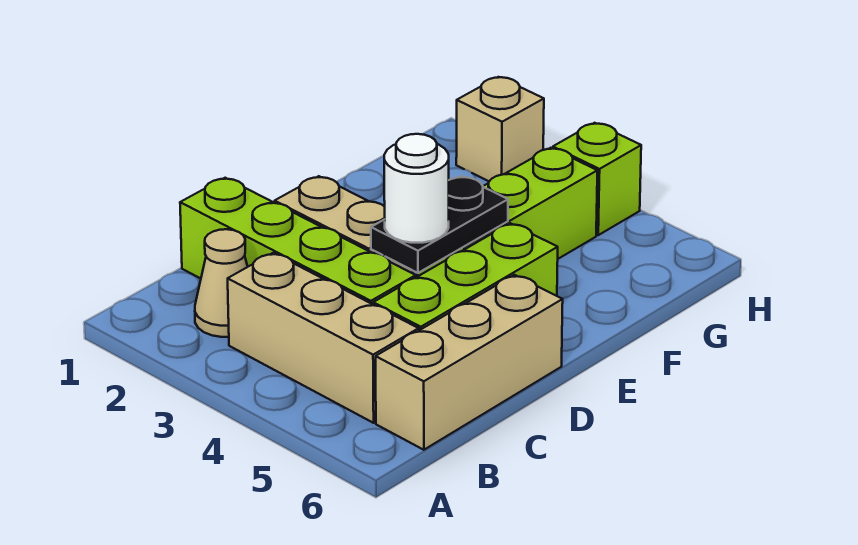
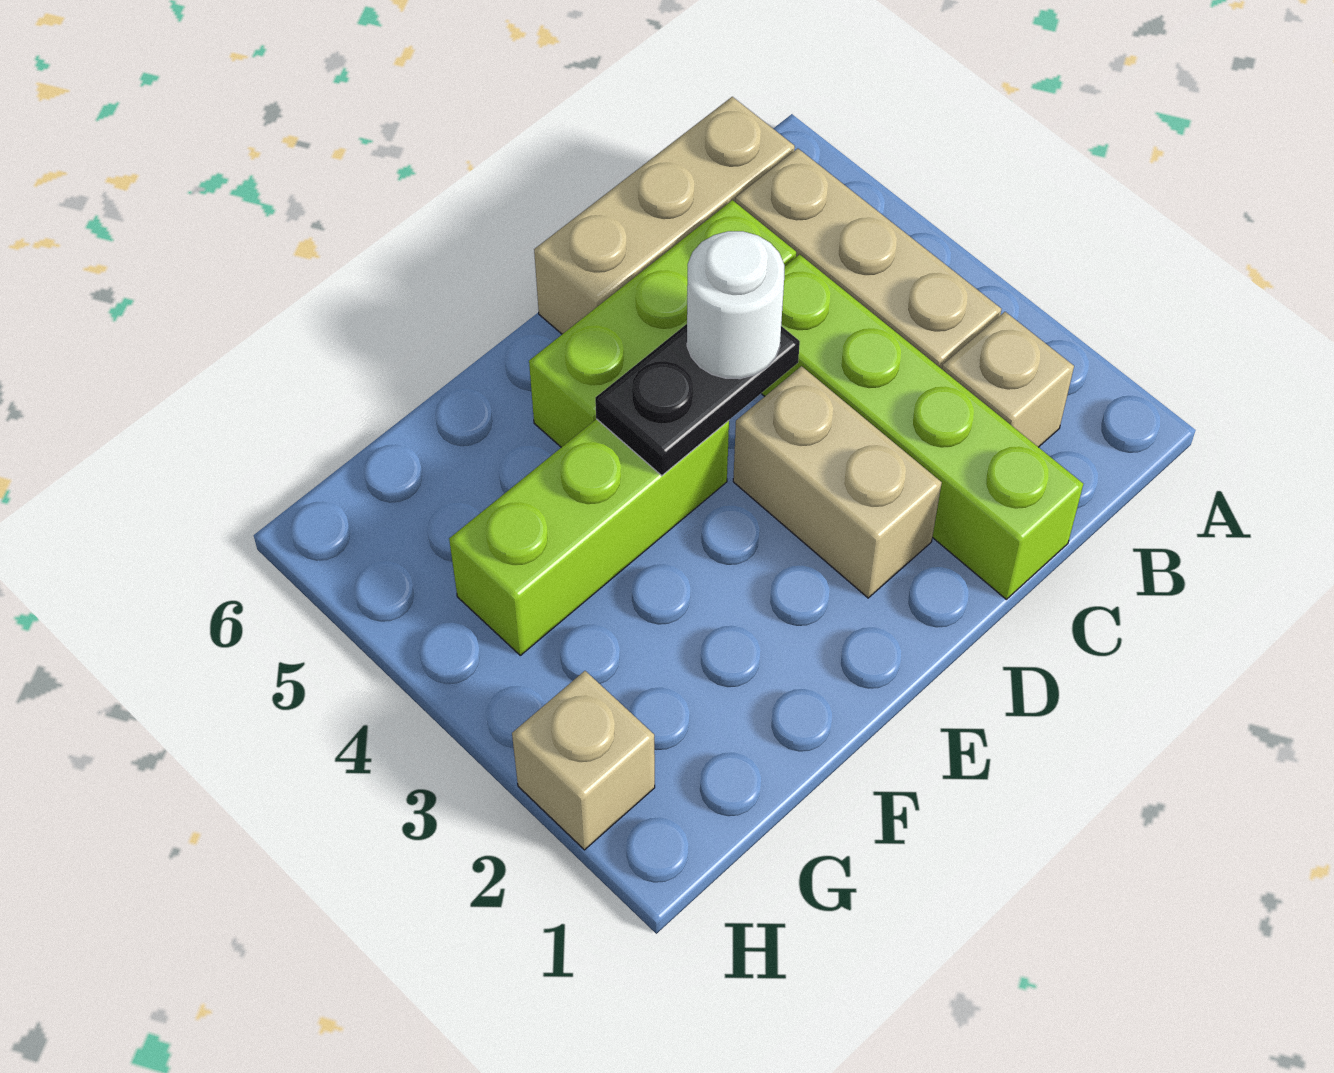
tan cone B2 level 1 -> tan brick B2 level 1
lime brick H4 level 1 -> none

